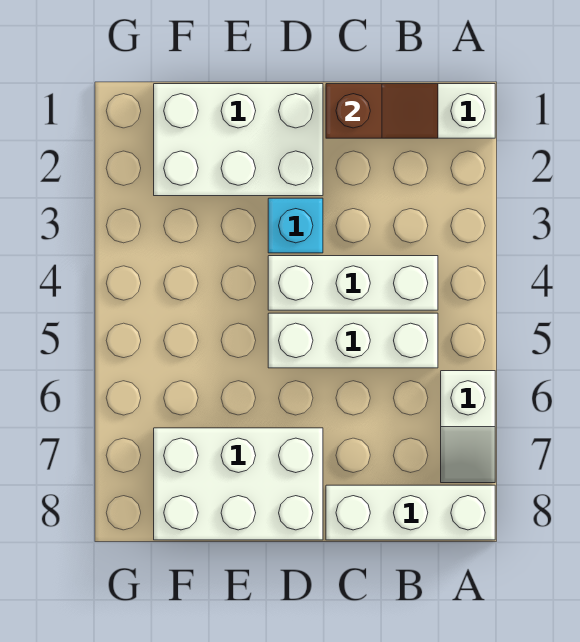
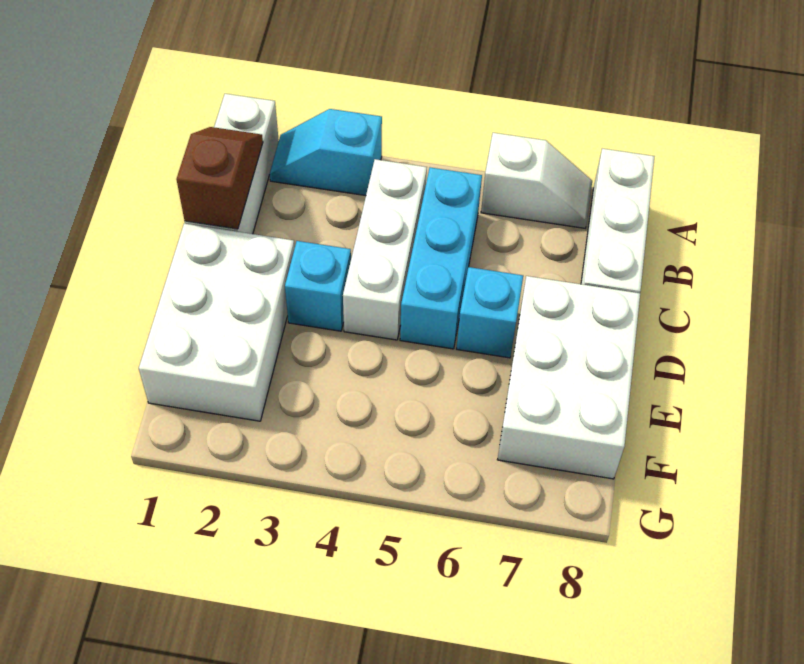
none -> cyan slope A2:A3 level 1 top 3
white brick B5:D5 level 1 -> cyan brick B5:D5 level 1
none -> cyan brick D6 level 1

